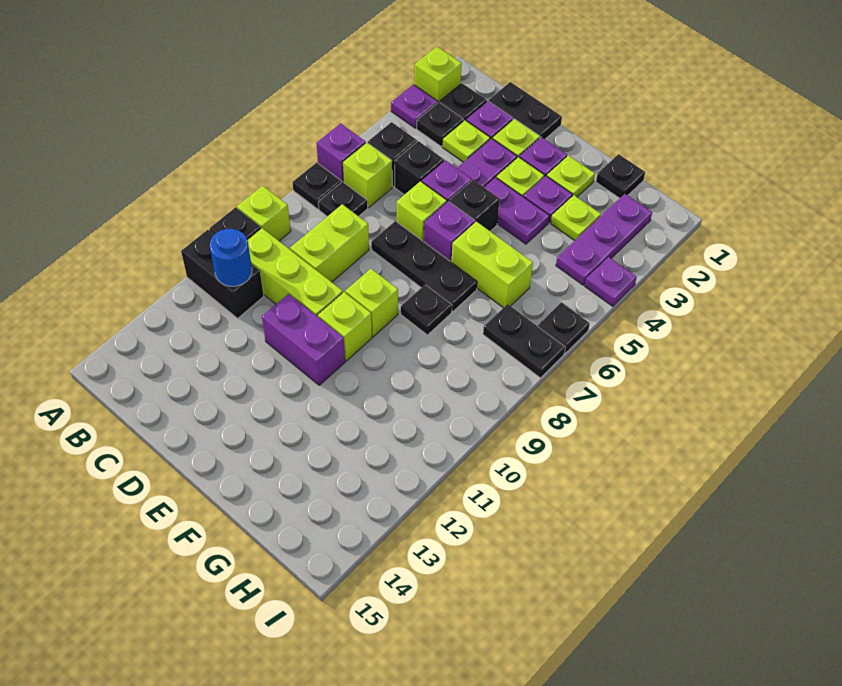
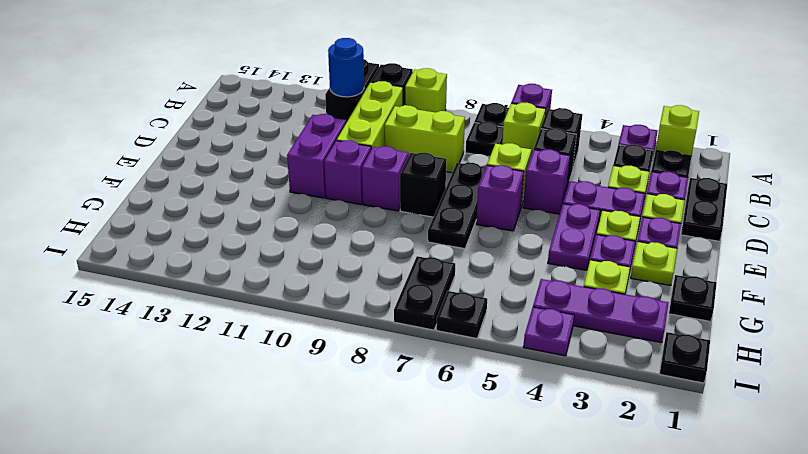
black brick E5 level 1 -> black brick E8 level 1
lime brick E9 level 1 -> purple brick E9 level 1
lime brick E10 level 1 -> purple brick E10 level 1
lime brick F6:G6 level 1 -> none
black plate F8 level 1 -> black plate I1 level 1

